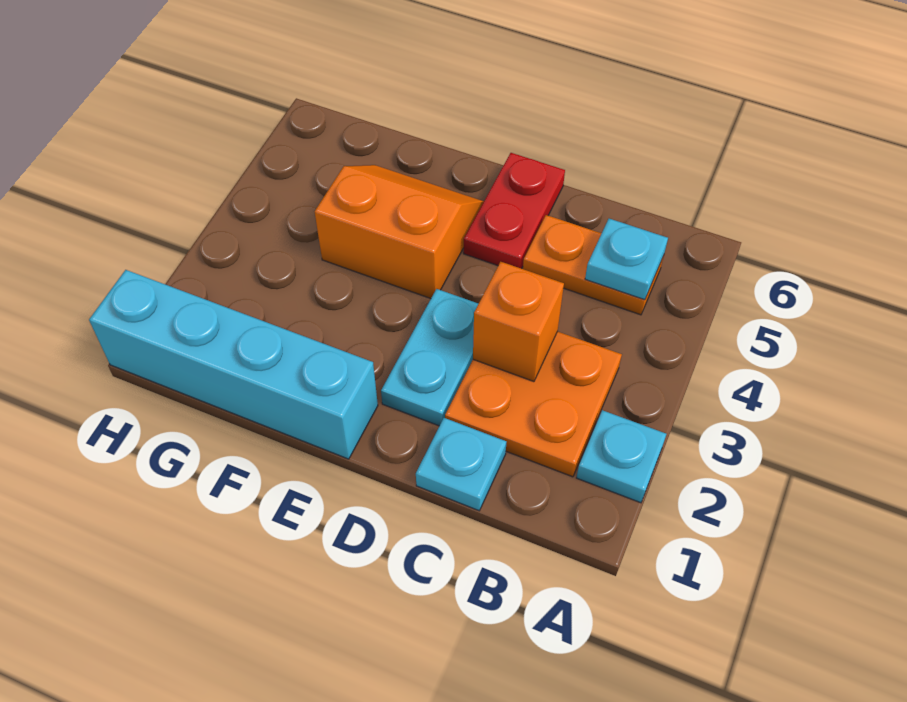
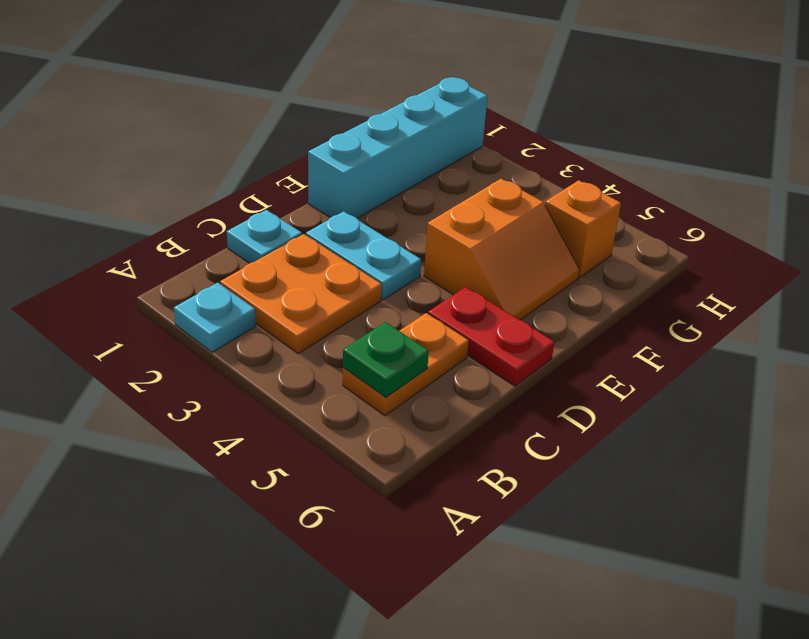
cyan plate B5 level 2 -> green plate B5 level 2
orange brick C3 level 2 -> orange brick G5 level 1

